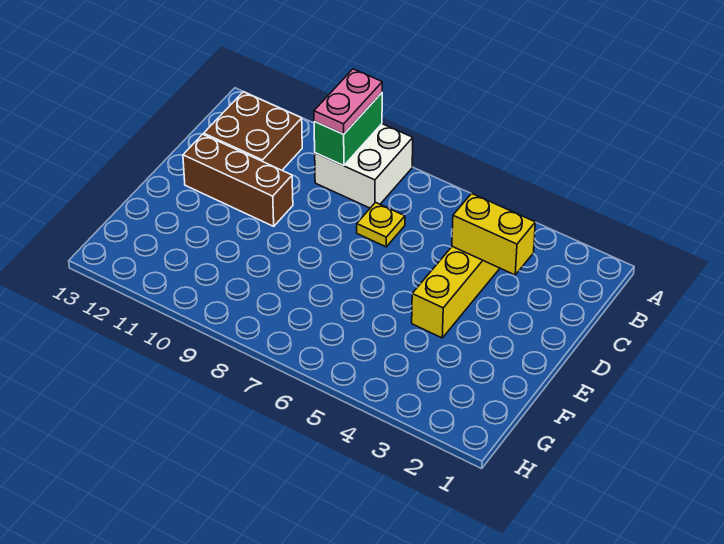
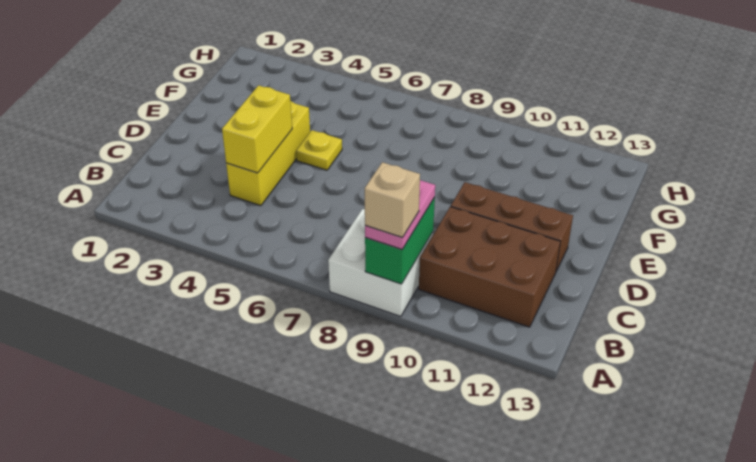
none -> tan brick A9 level 4
brown brick B11:C12 level 1 -> brown brick B10:C12 level 1
yellow brick C3:C4 level 2 -> yellow brick C4:D4 level 2
yellow plate C7 level 1 -> yellow plate E5 level 1

